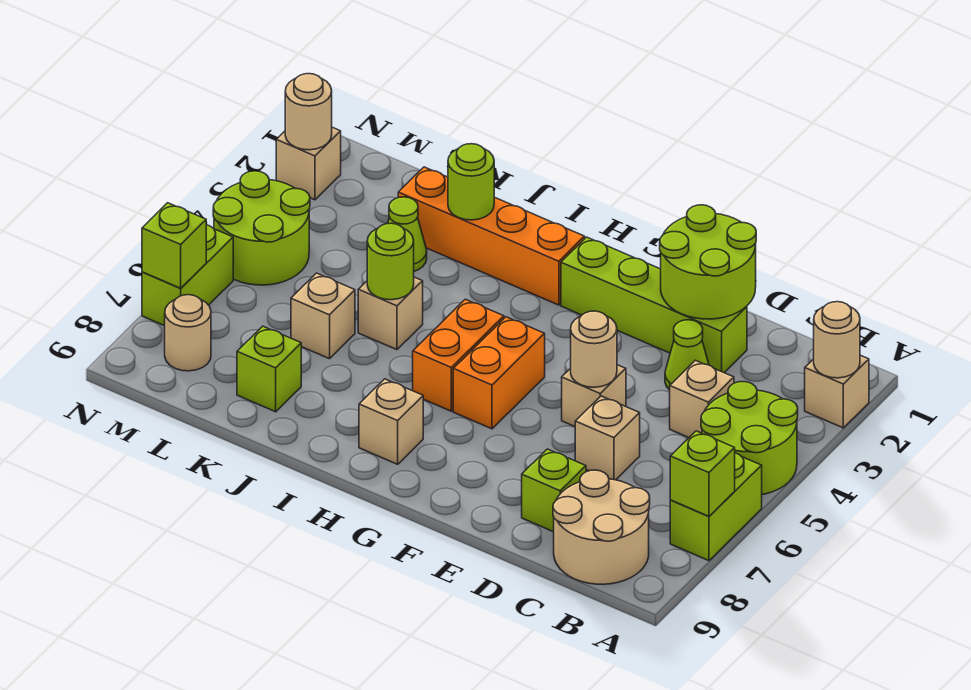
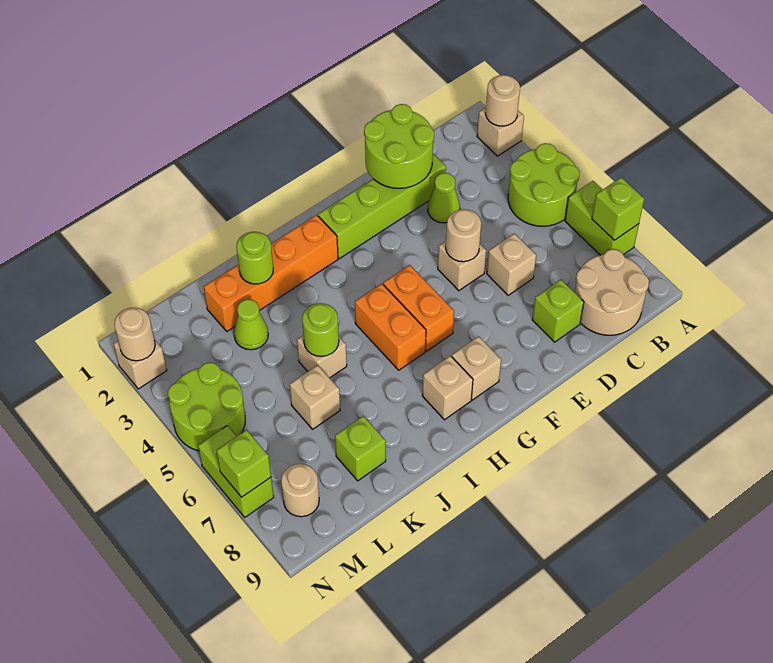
tan brick C4 level 1 -> tan brick G8 level 1

